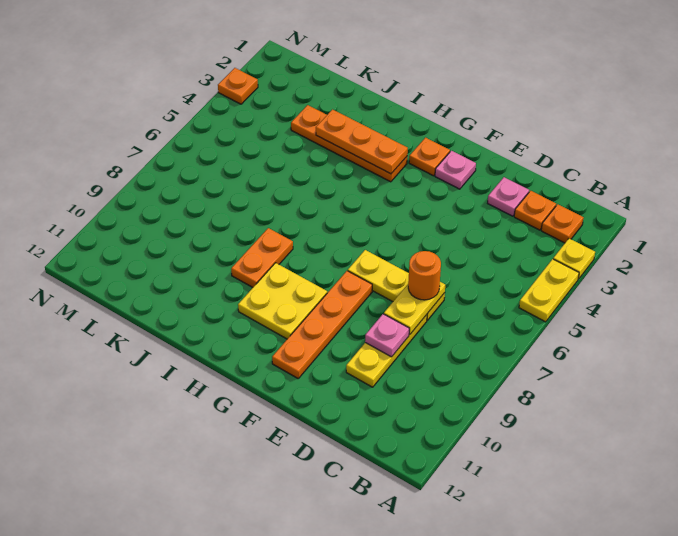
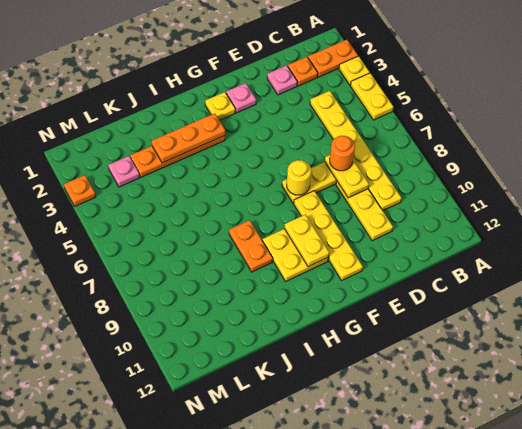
orange plate B2 level 1 -> orange plate A2:B2 level 1
none -> yellow plate C4:C9 level 1
pink plate D9 level 2 -> pink plate L3 level 1
none -> yellow round brick F7 level 2
orange plate F8:F11 level 1 -> yellow plate F8:F11 level 1
orange plate G2 level 1 -> yellow plate G2 level 1
none -> yellow plate G9:G10 level 2

